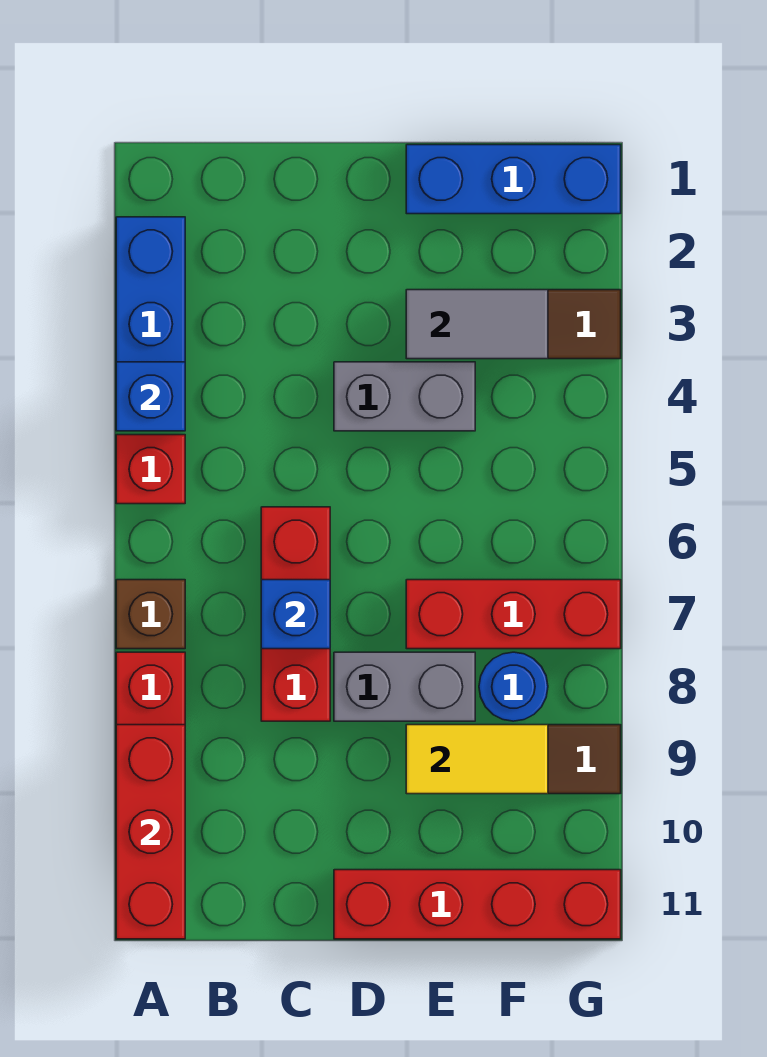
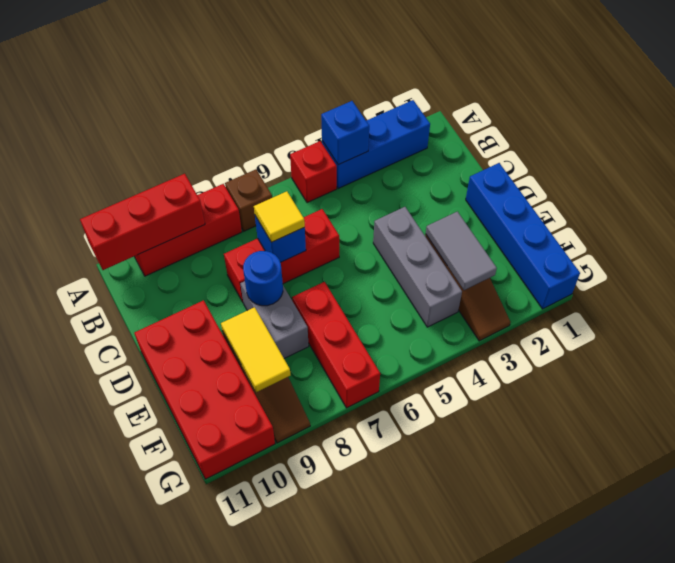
none -> yellow tile C7 level 3
grey brick D4:E4 level 1 -> grey brick D4:F4 level 1
red brick D11:G11 level 1 -> red brick D10:G11 level 1
blue brick E1:G1 level 1 -> blue brick D1:G1 level 1
blue round brick F8 level 1 -> blue round brick D8 level 2

